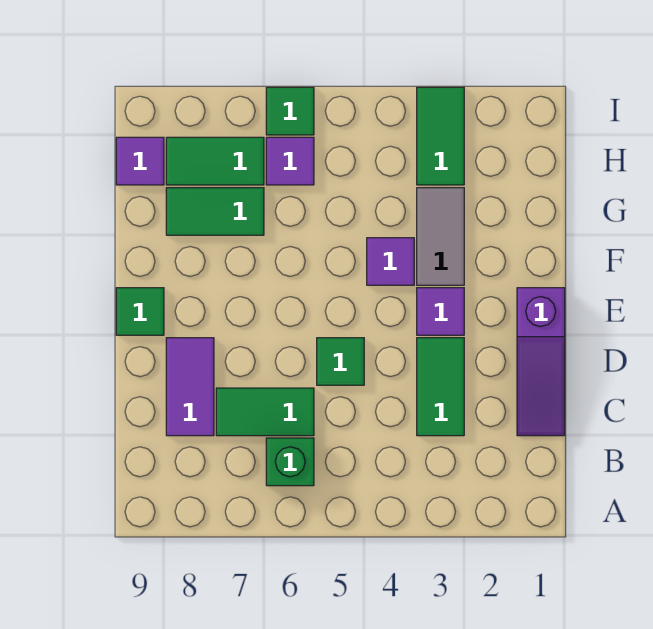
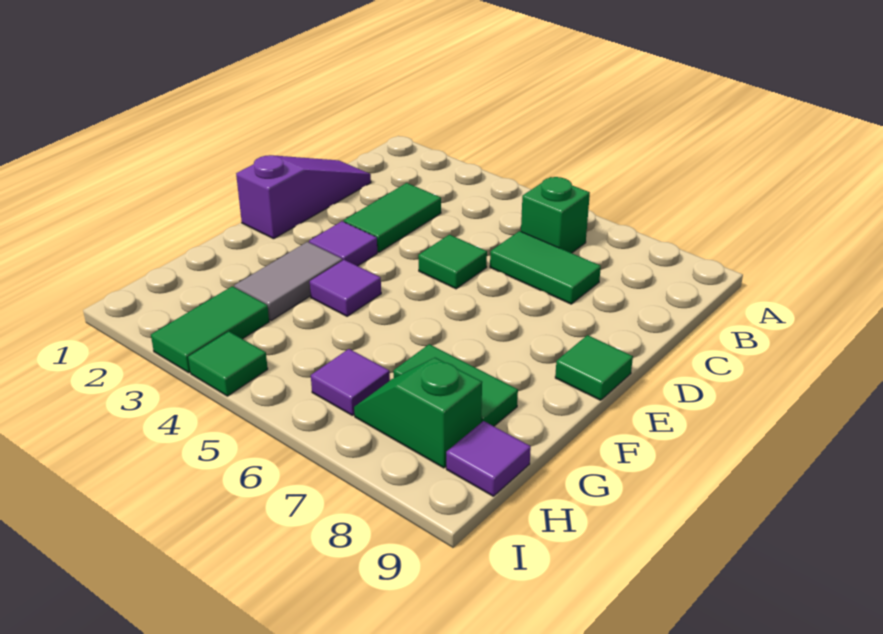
purple tile C8:D8 level 1 -> none
green tile H7:H8 level 1 -> green slope H7:H8 level 1 top 8
green tile I6 level 1 -> green tile I4 level 1

